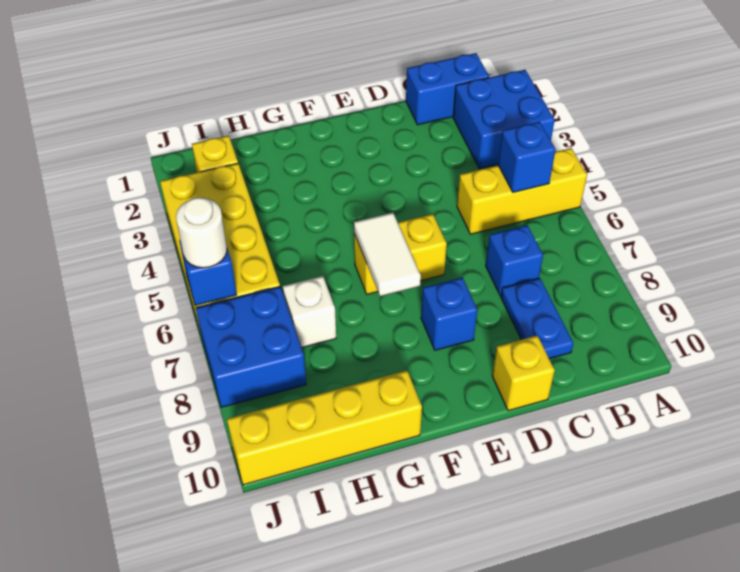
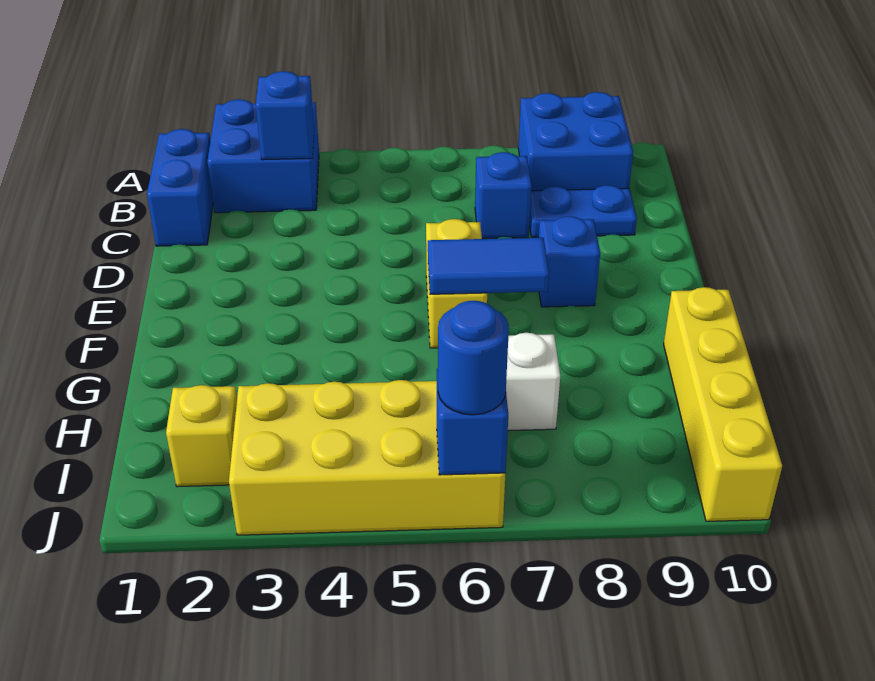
yellow brick A5:C5 level 1 -> none
blue brick B5 level 2 -> blue brick B3 level 2
yellow brick D10 level 1 -> none
white tile F6:F7 level 2 -> blue tile F6:F7 level 2
blue brick I7:J8 level 1 -> blue brick A8:B9 level 1
white round brick J6 level 3 -> blue round brick J6 level 3

